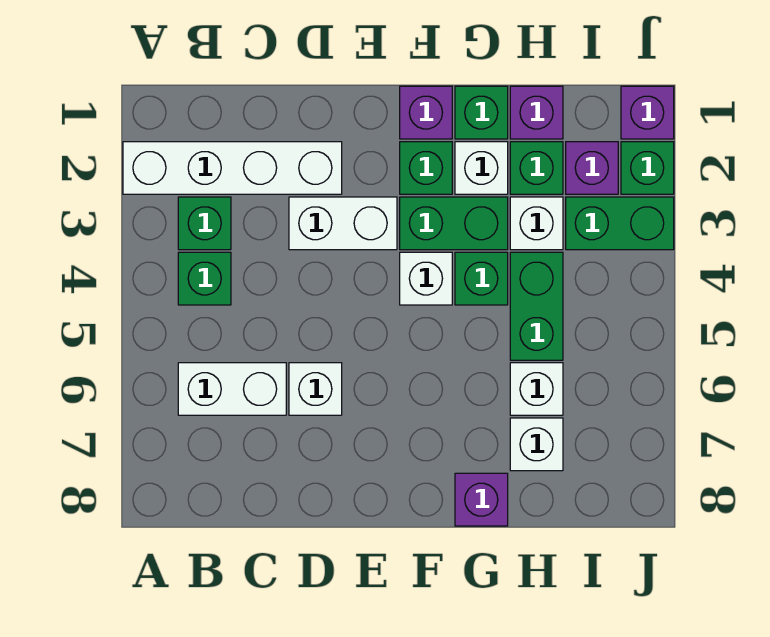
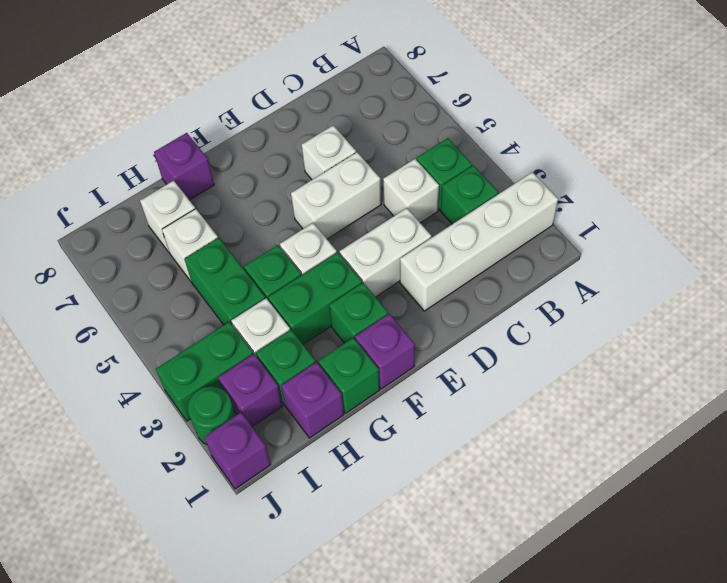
white brick B6:C6 level 1 -> white brick D5:E5 level 1
white brick G2 level 1 -> white brick C4 level 1
green brick J2 level 1 -> green round brick J2 level 1

